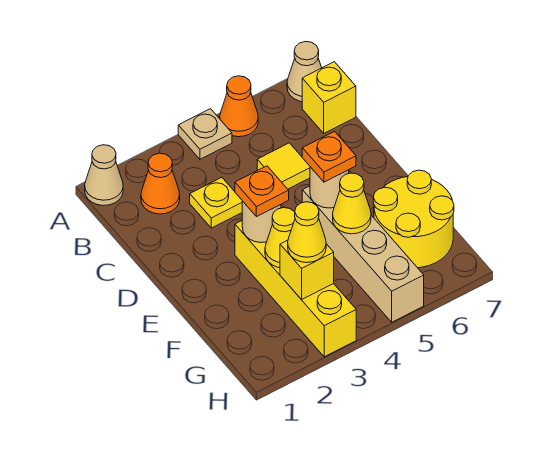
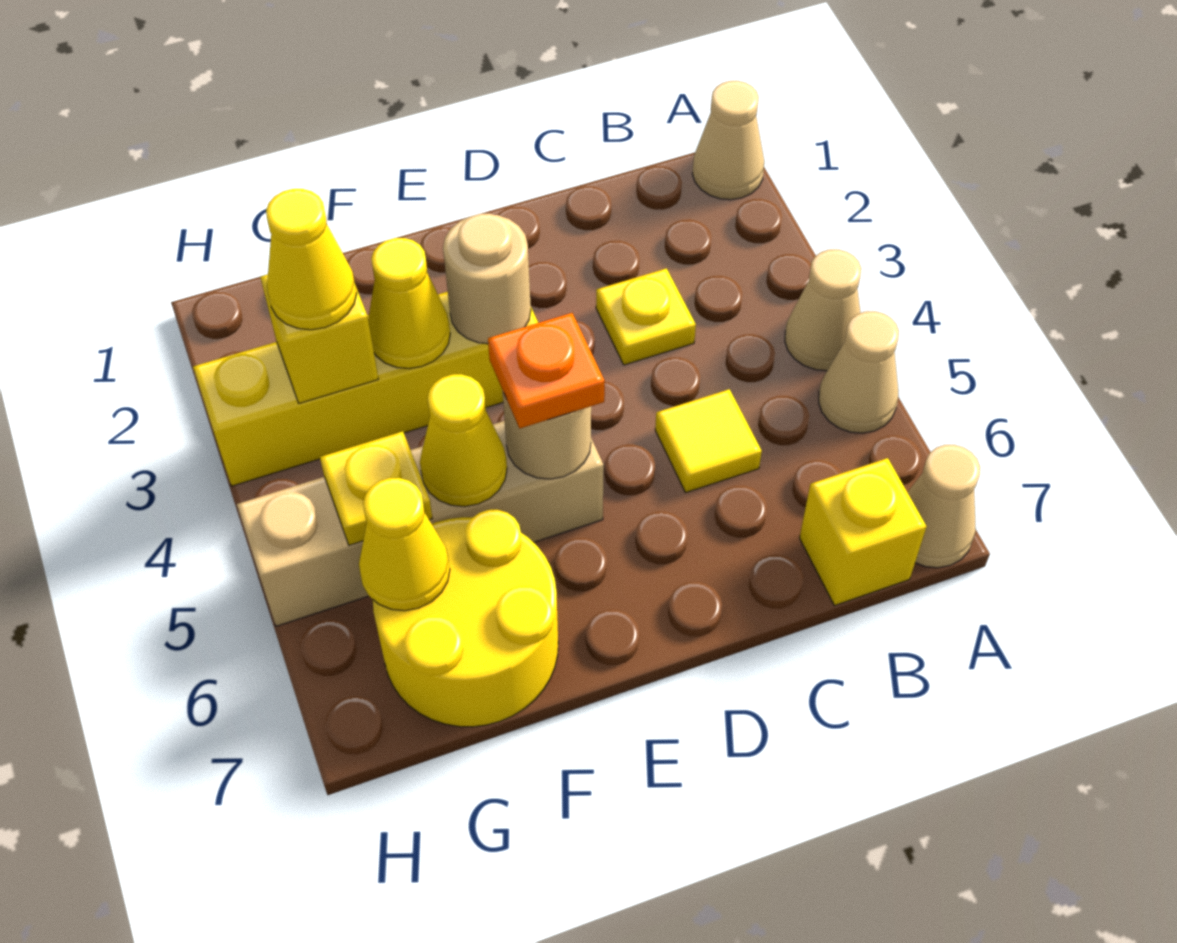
tan plate A4 level 1 -> tan cone A4 level 1
orange cone A5 level 1 -> tan cone A5 level 1
orange cone B2 level 1 -> none
orange plate E3 level 3 -> none
none -> yellow plate G5 level 2
none -> yellow cone G6 level 2

